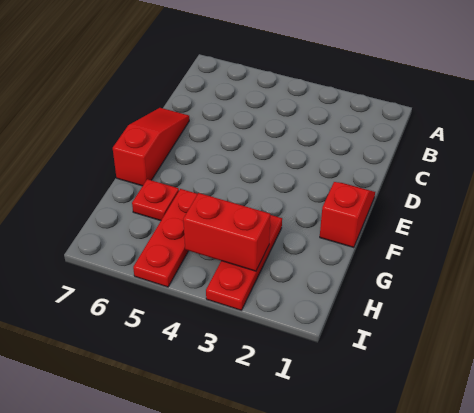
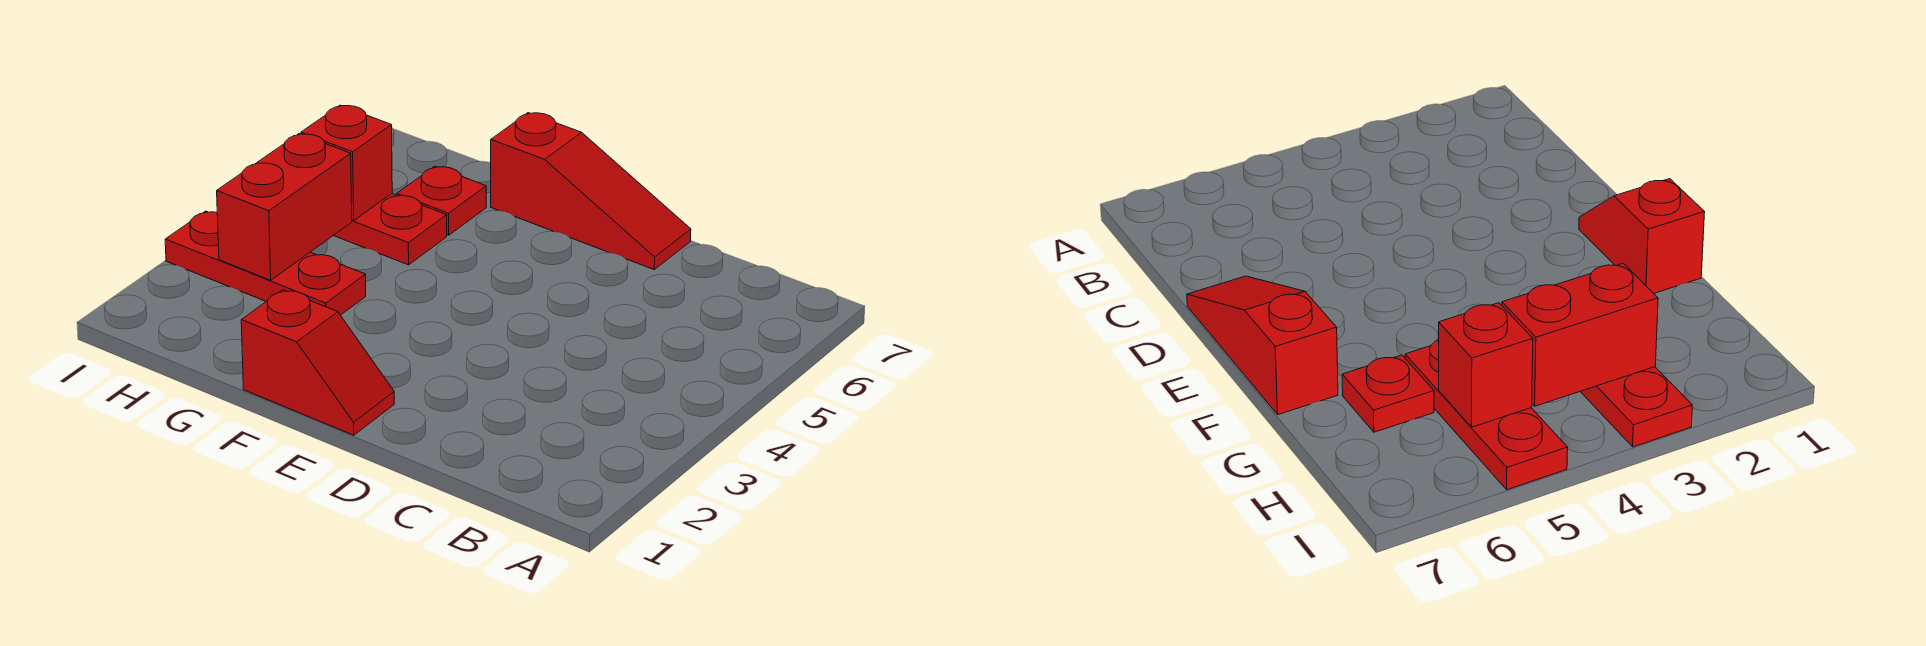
none -> red brick H5 level 2

